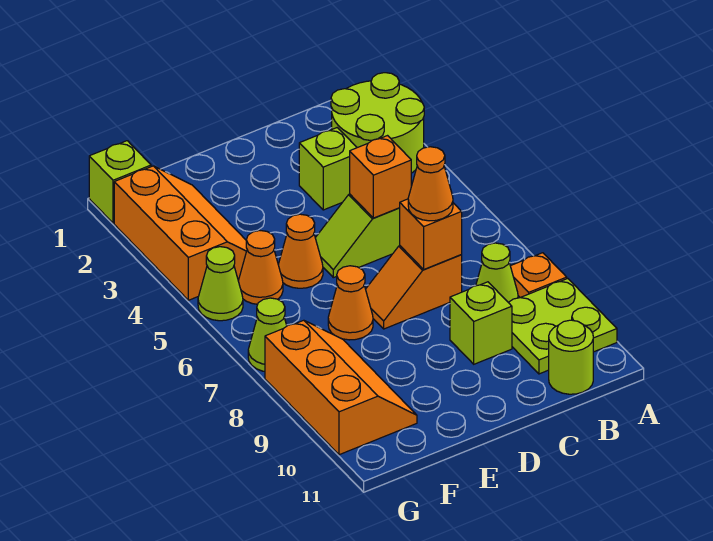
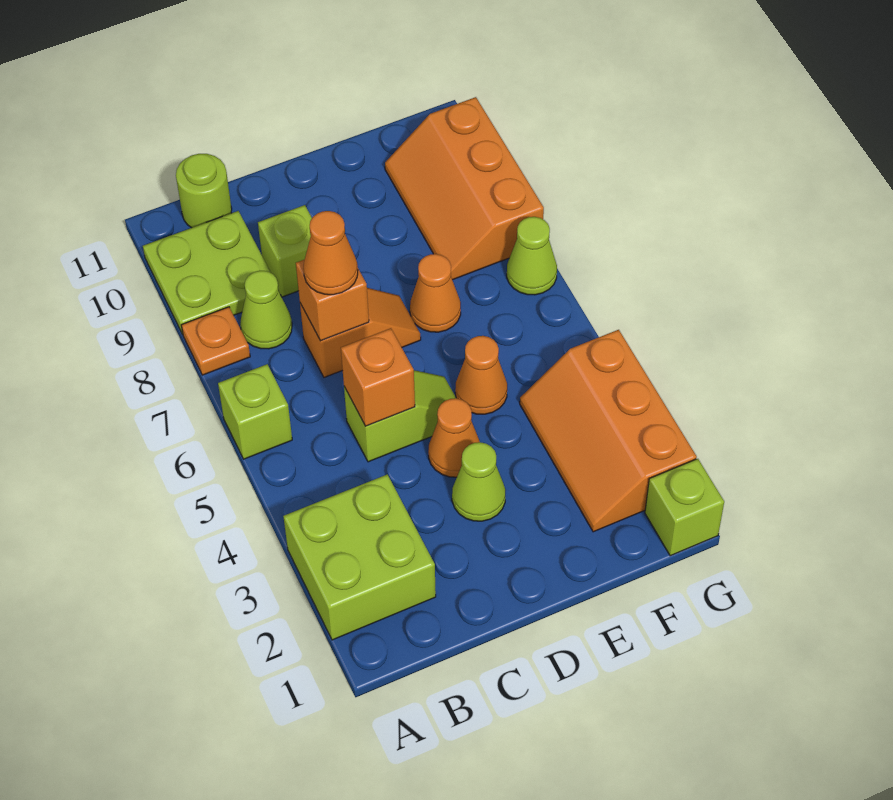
lime round brick A2:B3 level 1 -> lime brick A2:B3 level 1
lime brick C3 level 1 -> lime brick A6 level 1
orange cone F5 level 1 -> orange cone D4 level 1
lime cone G5 level 1 -> lime cone D3 level 1

